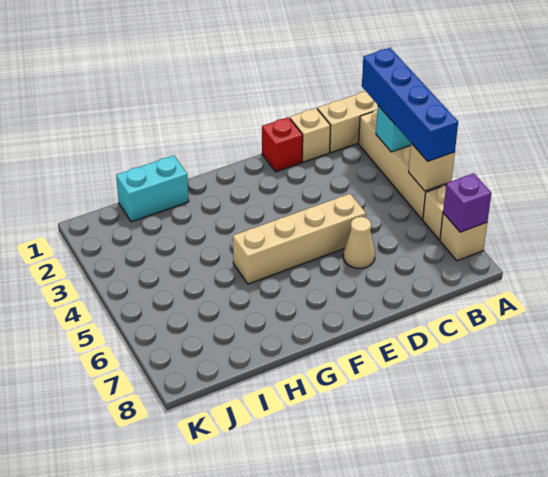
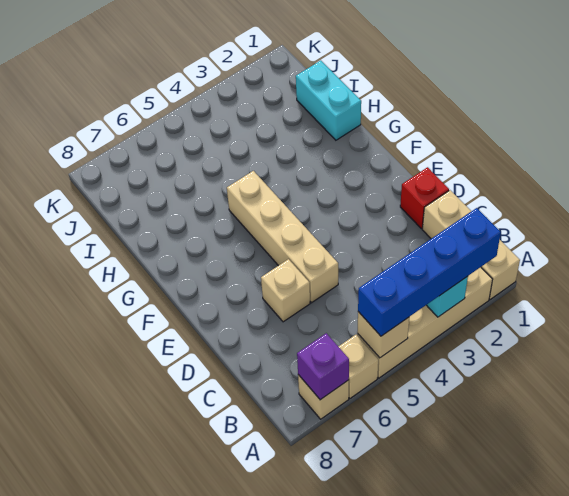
tan cone D6 level 1 -> tan brick D6 level 1

